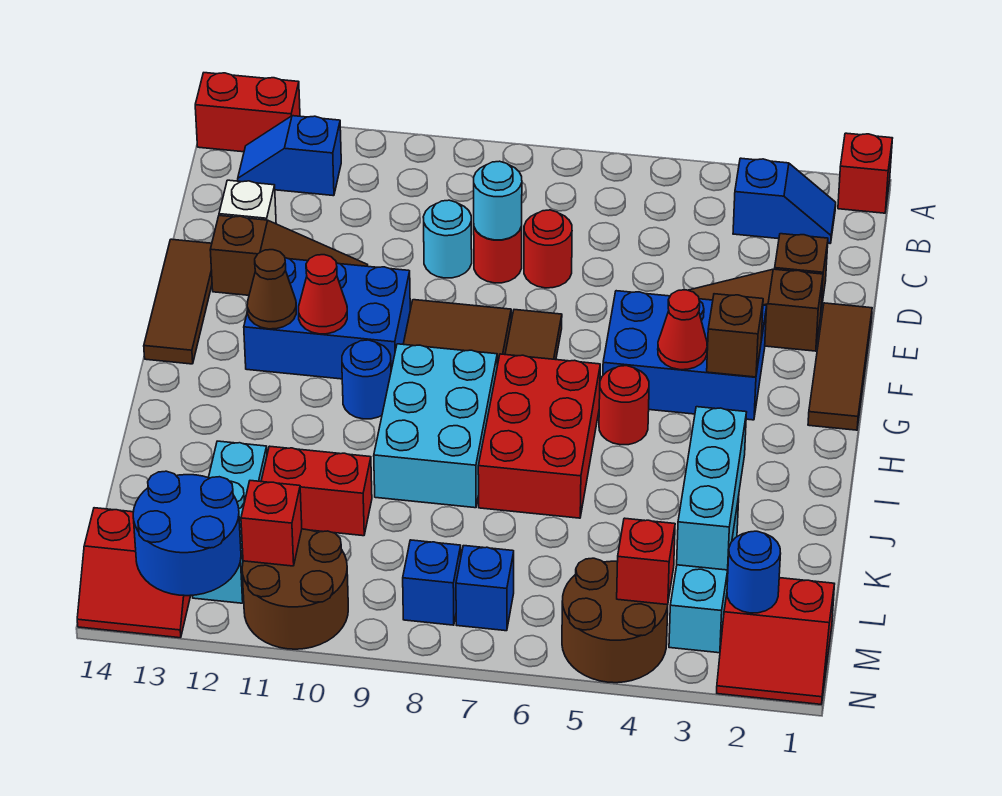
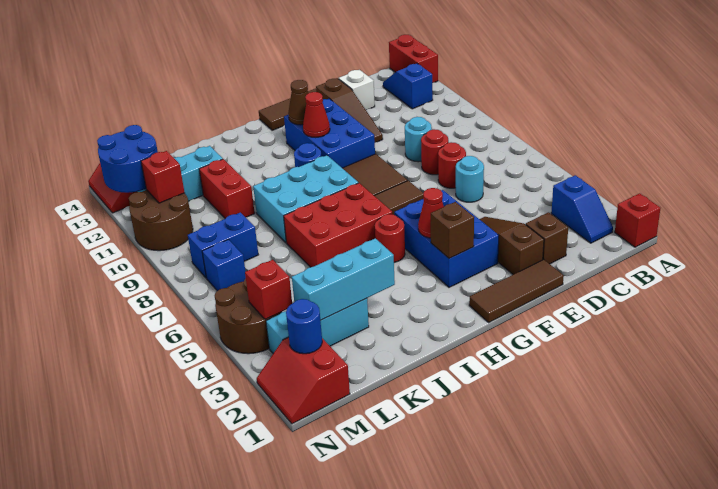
cyan round brick D8 level 2 -> cyan round brick D6 level 1
blue brick M8 level 1 -> blue brick L8:M8 level 1

